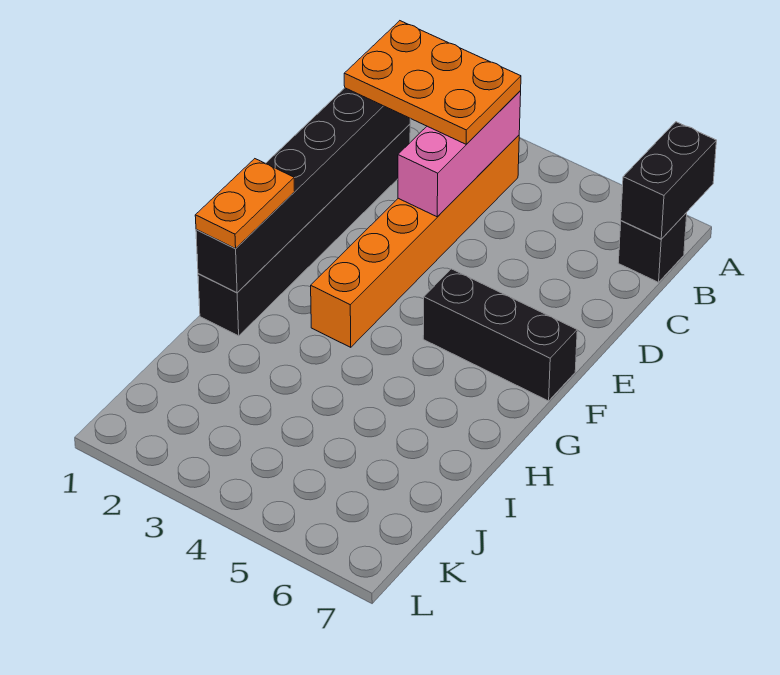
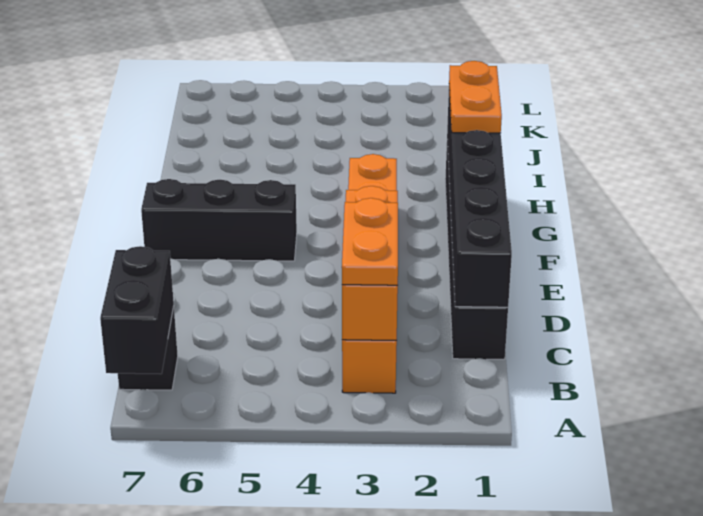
orange plate B1:C3 level 3 -> orange plate B3:C3 level 3
pink brick B3:D3 level 2 -> orange brick B3:D3 level 2

